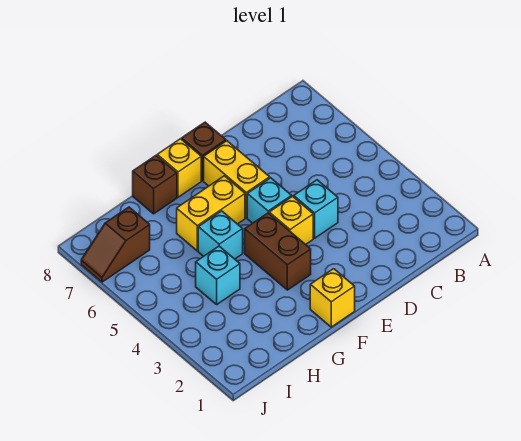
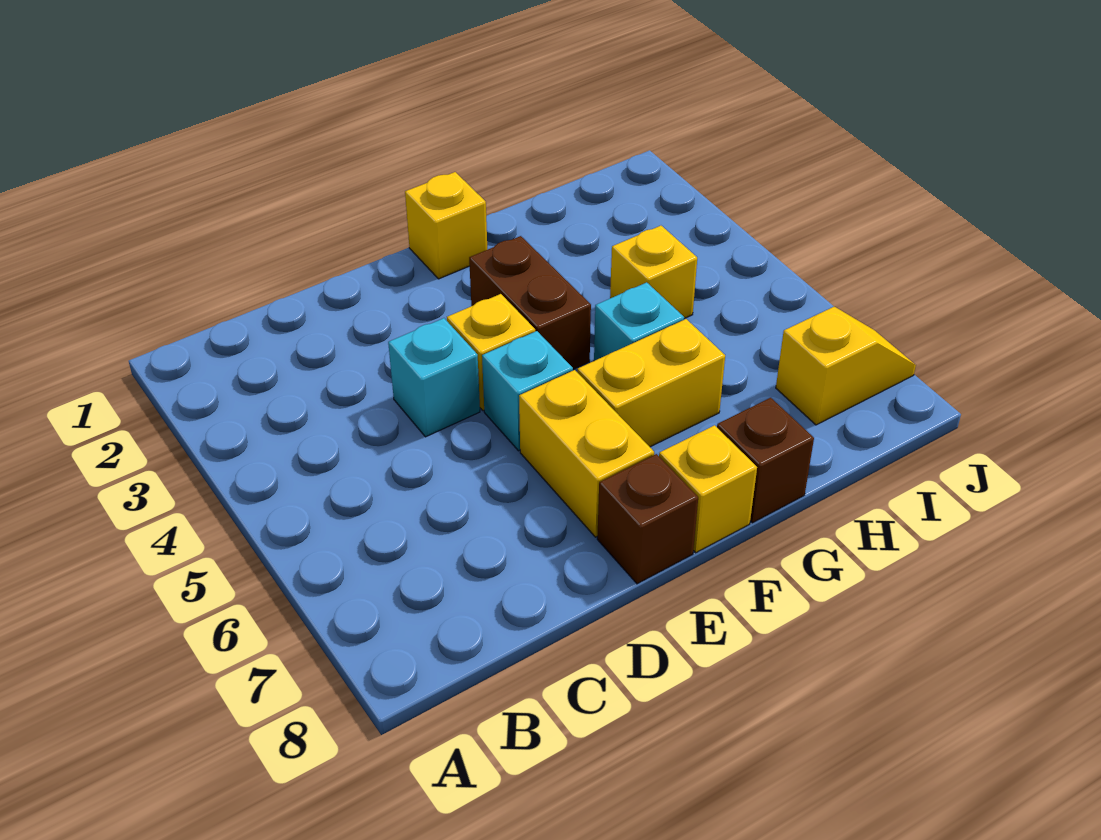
cyan brick H4 level 1 -> yellow brick H4 level 1
brown slope I7:J7 level 1 top I -> yellow slope I7:J7 level 1 top I

